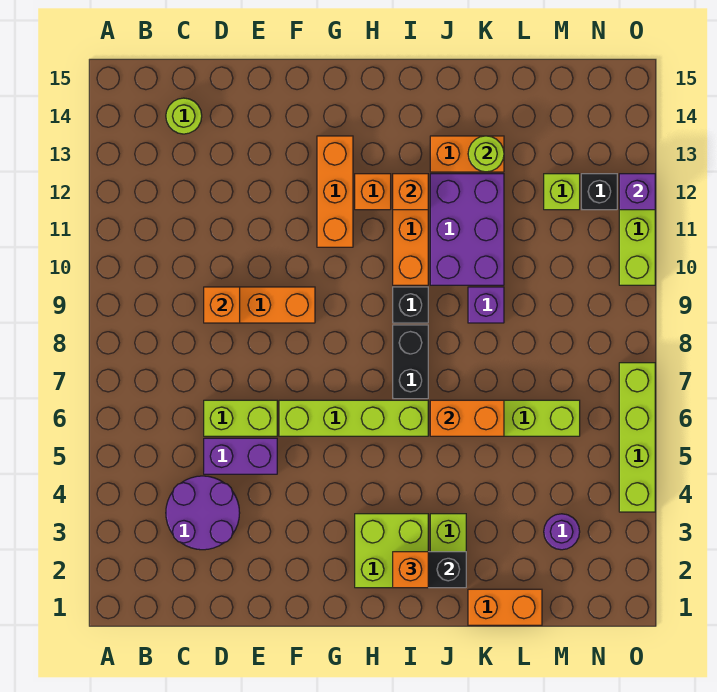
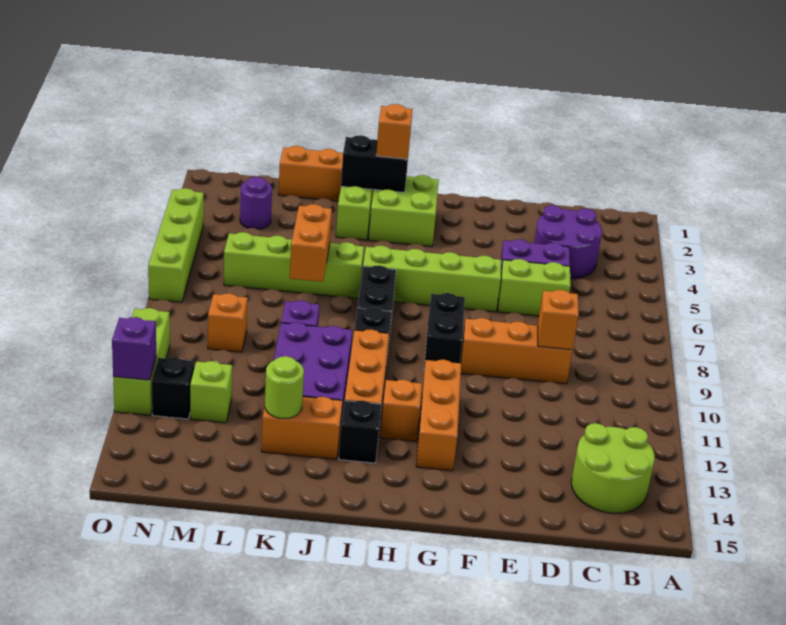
lime round brick C14 level 1 -> lime round brick B13:C14 level 1
none -> black brick G8:G9 level 1
orange brick I12 level 2 -> orange brick M9 level 1
none -> black brick I13 level 1
orange brick J6:K6 level 2 -> orange brick K6:K7 level 2

